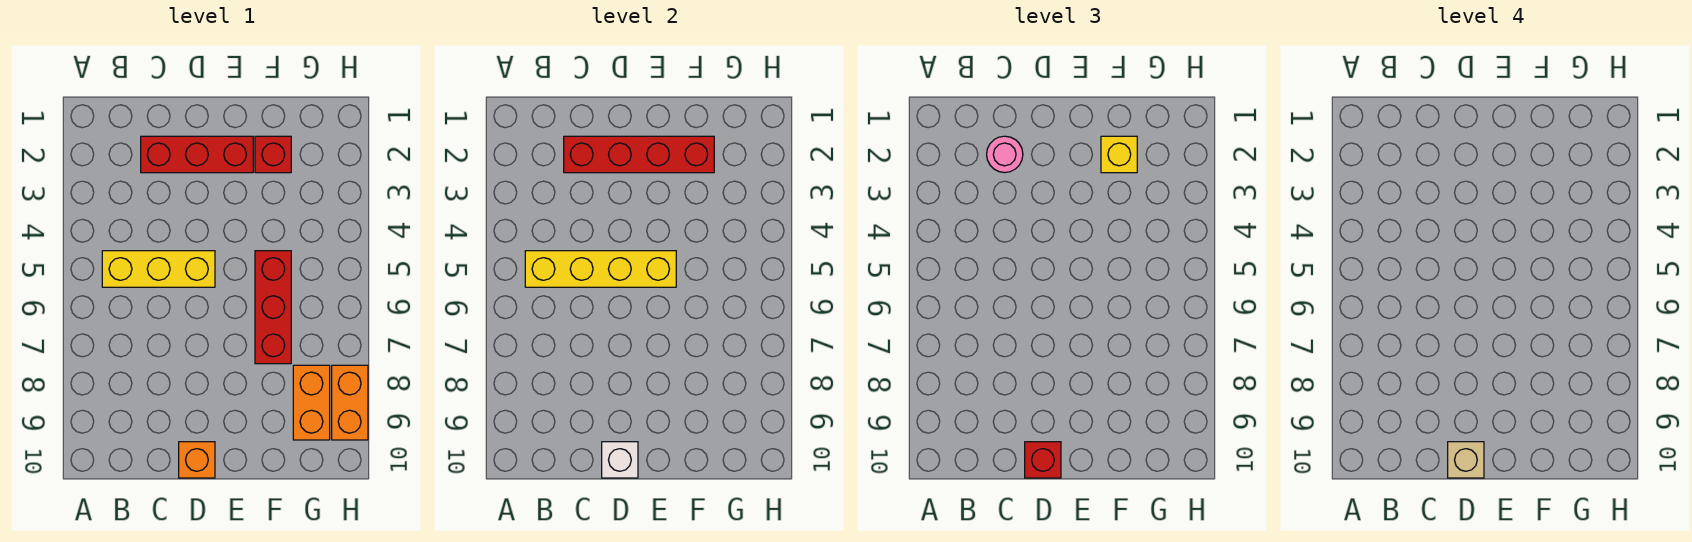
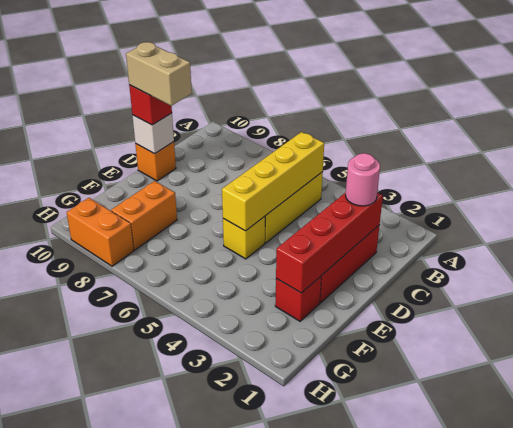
tan brick D10 level 4 -> tan brick D9:D10 level 4
yellow brick F2 level 3 -> yellow brick E5 level 1
red brick F5:F7 level 1 -> none
orange brick G8:G9 level 1 -> orange brick F8:G8 level 1

